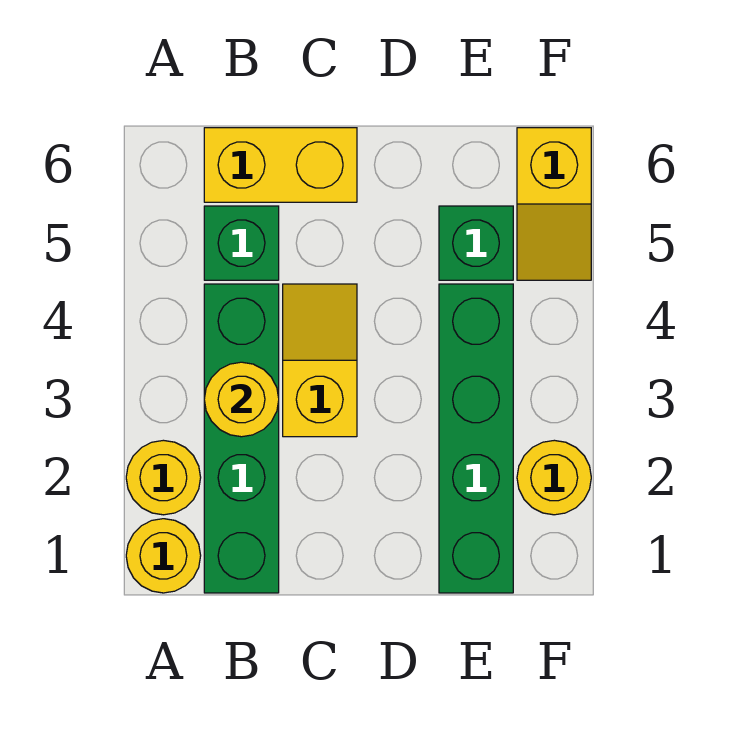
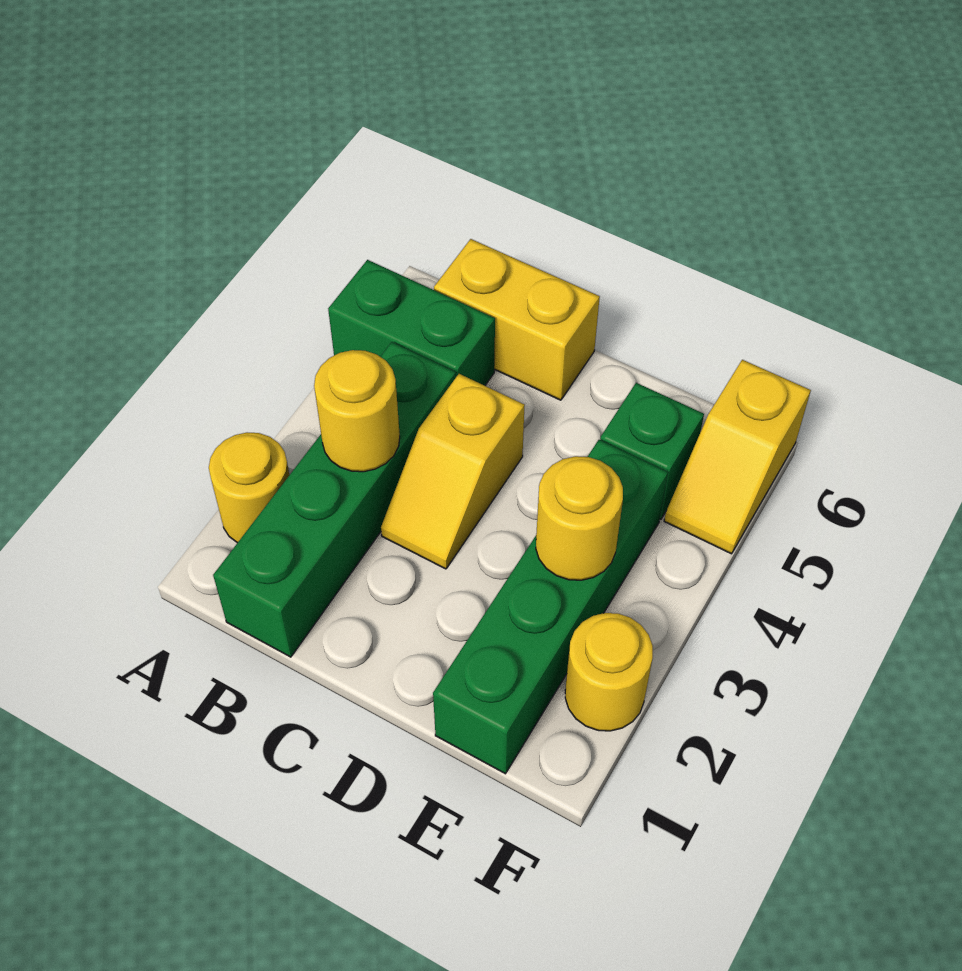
yellow round brick A1 level 1 -> yellow round brick E3 level 2
green brick B5 level 1 -> green brick A5:B5 level 1
yellow slope C3:C4 level 1 top 3 -> yellow slope C3:C4 level 1 top 4

